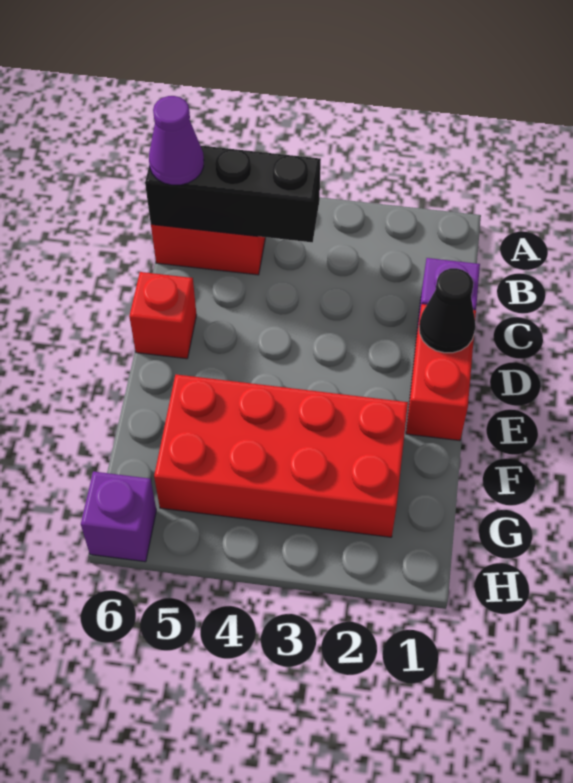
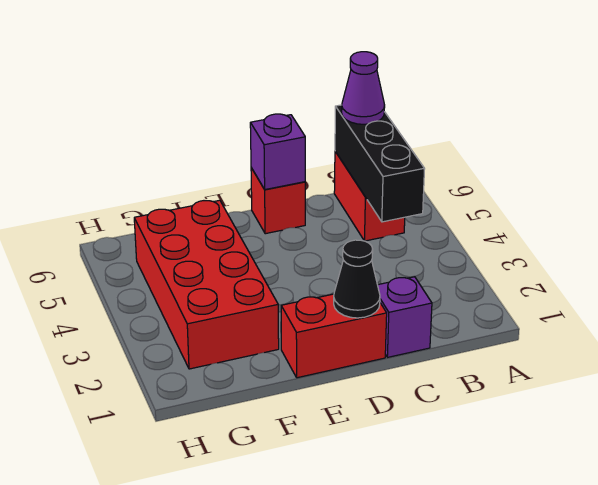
purple brick H6 level 1 -> purple brick D6 level 2

